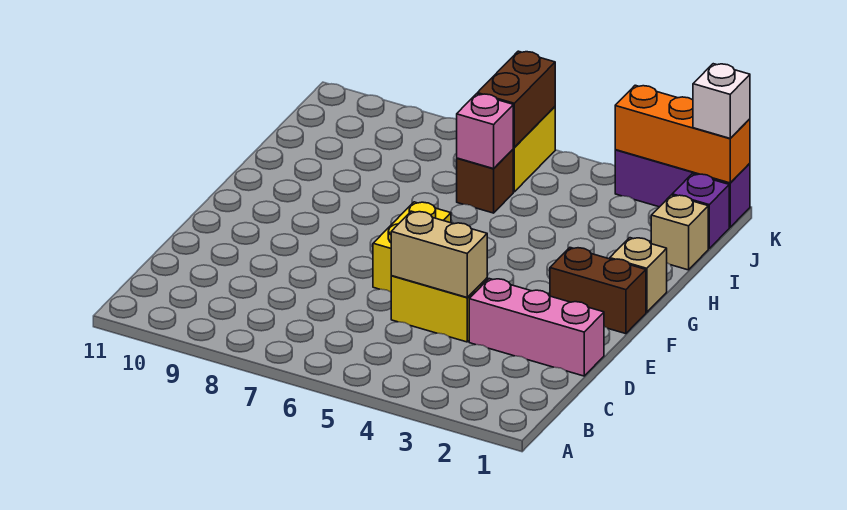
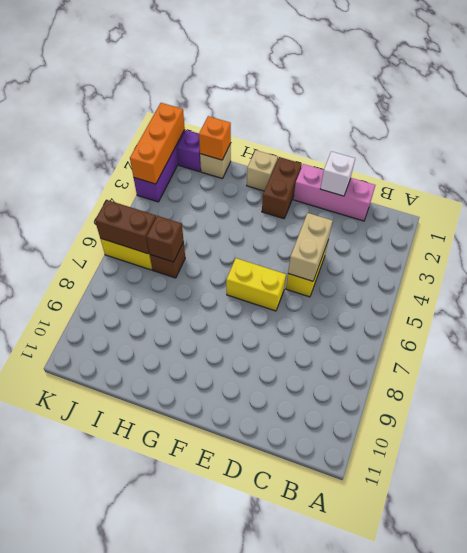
pink brick D1:D3 level 1 -> pink brick C1:E1 level 1
none -> orange brick I1 level 2
pink brick I6 level 2 -> brown brick I6 level 2
white brick K1 level 3 -> white brick D1 level 2

